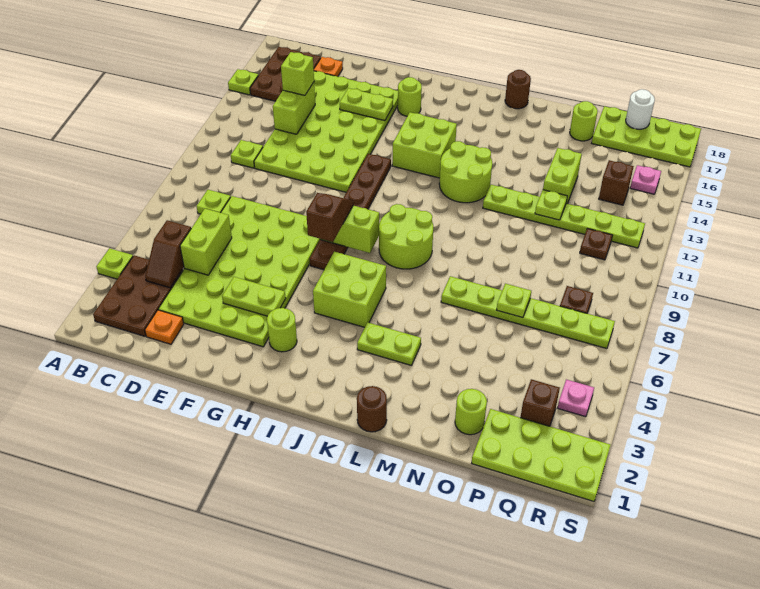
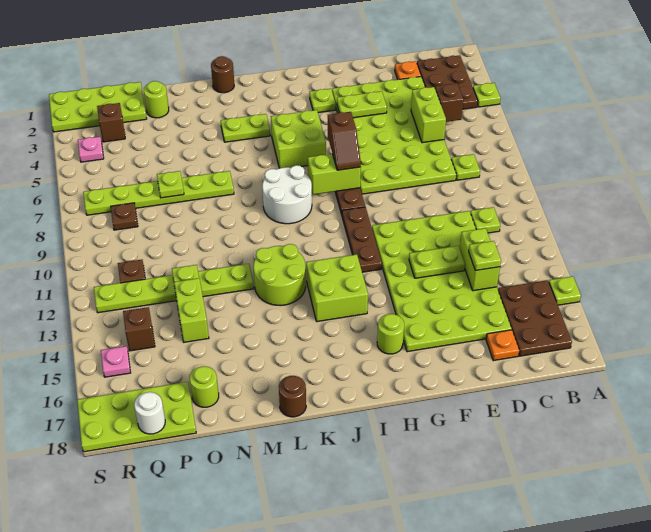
lime brick D14 level 3 -> lime plate D14 level 3
lime plate F15:G15 level 2 -> lime plate E13:F13 level 2
lime round brick H3 level 1 -> lime plate H3 level 1
lime round brick J8:K9 level 1 -> white round brick J8:K9 level 1

